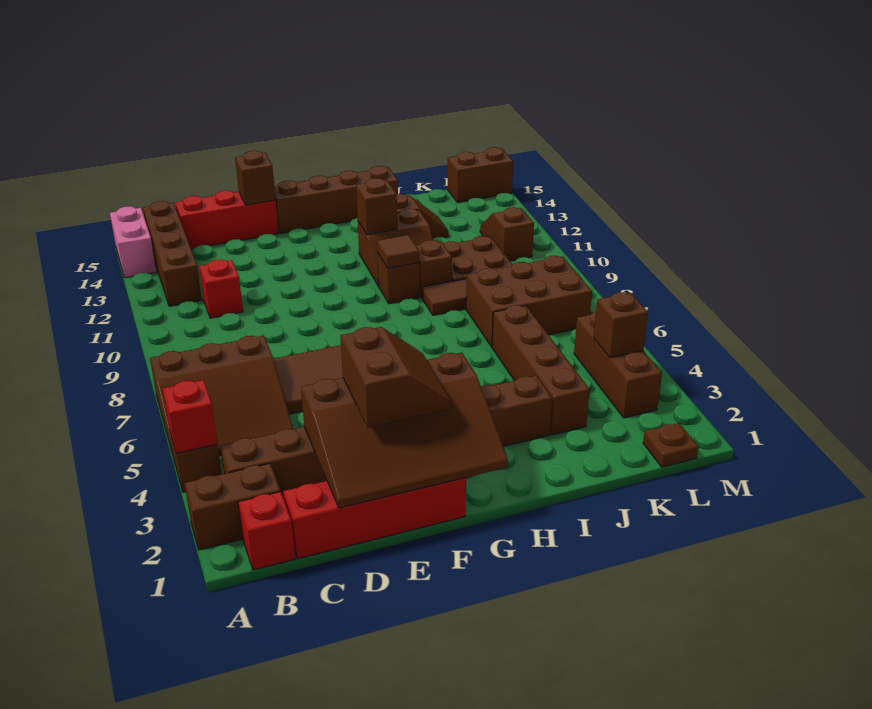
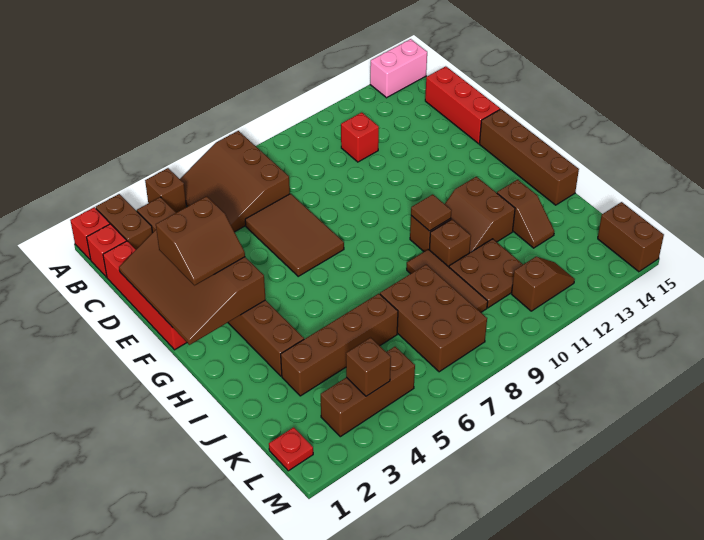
red brick A4 level 2 -> red brick A1 level 1
brown brick B12:B15 level 1 -> none
brown brick E15 level 2 -> none
brown brick H12 level 2 -> none
brown plate L1 level 1 -> red plate L1 level 1

